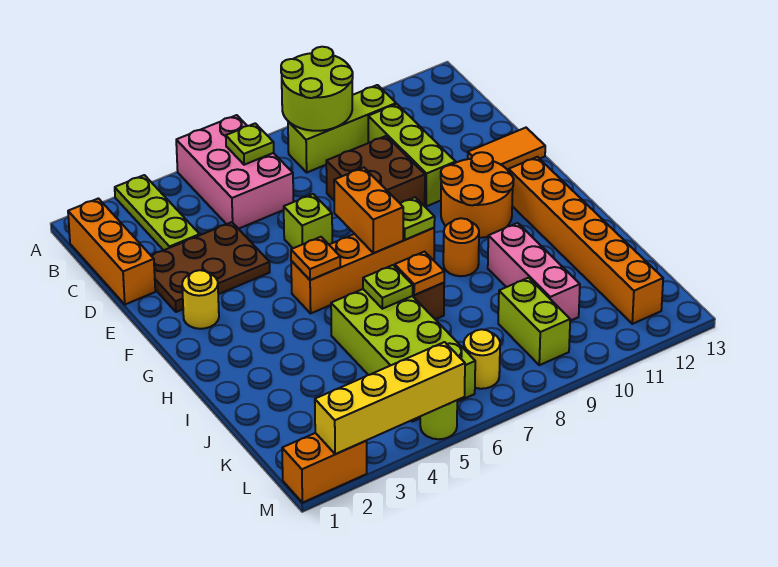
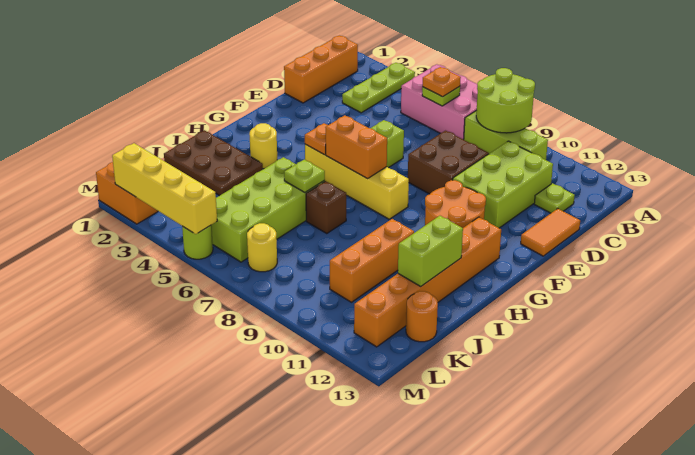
pink brick A5:C6 level 1 -> pink brick A5:B7 level 1
lime brick C10:E10 level 1 -> lime brick C10:E11 level 1
brown plate D2:E4 level 1 -> brown plate I1:J3 level 1
orange tile E12:E13 level 1 -> orange tile D13:E13 level 1
yellow round brick F2 level 1 -> yellow round brick H3 level 1
orange brick F7:G7 level 2 -> orange brick G6:G7 level 2
orange brick G5:G8 level 1 -> yellow brick G5:G8 level 1
lime plate G8 level 2 -> lime plate C12 level 1
orange round brick H9 level 1 -> orange round brick K13 level 1
orange plate I7 level 2 -> orange plate B6 level 3
pink brick I10:K10 level 1 -> orange brick I10:K10 level 1
lime brick K9:L9 level 1 -> lime brick I12:J12 level 2

